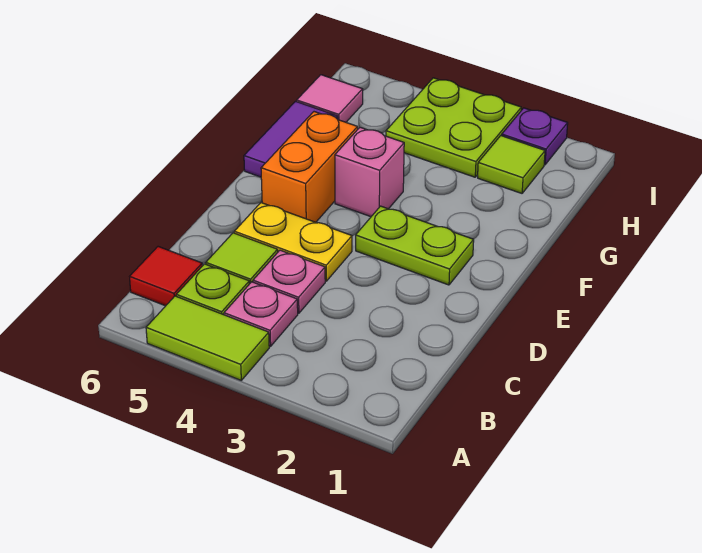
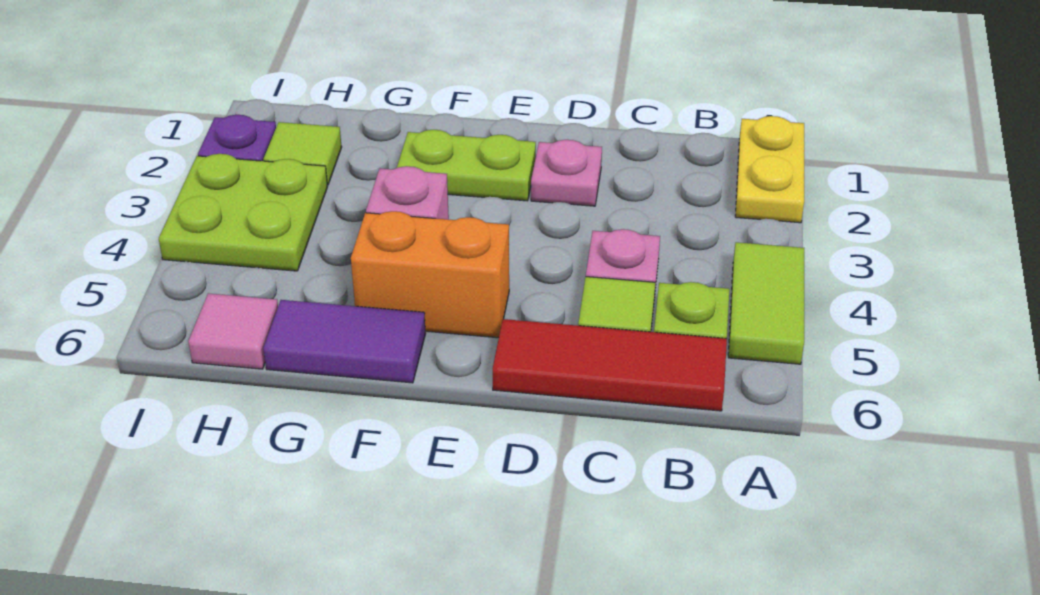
pink plate B4 level 1 -> pink plate D2 level 1
red tile B6 level 1 -> red tile B6:D6 level 1
yellow plate D4:D5 level 1 -> yellow plate A1:A2 level 1
lime plate E2:E3 level 1 -> lime plate E2:F2 level 1

